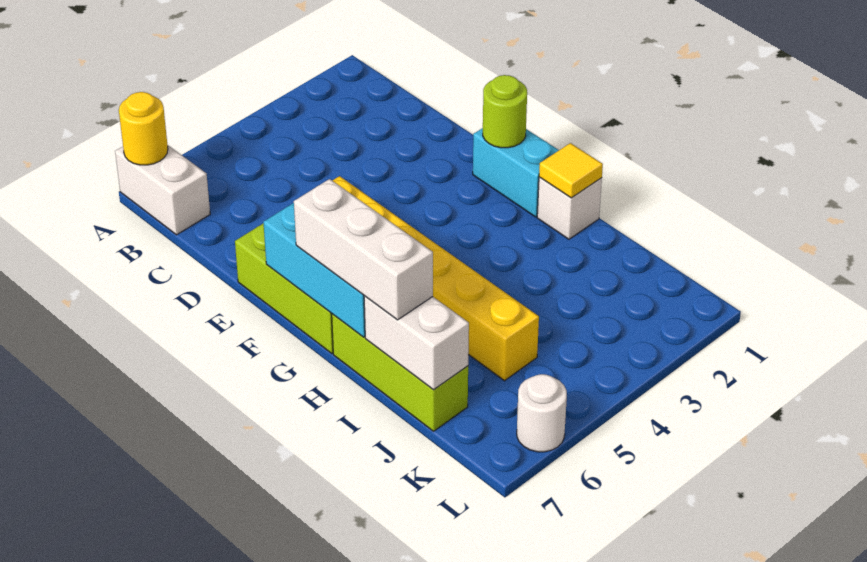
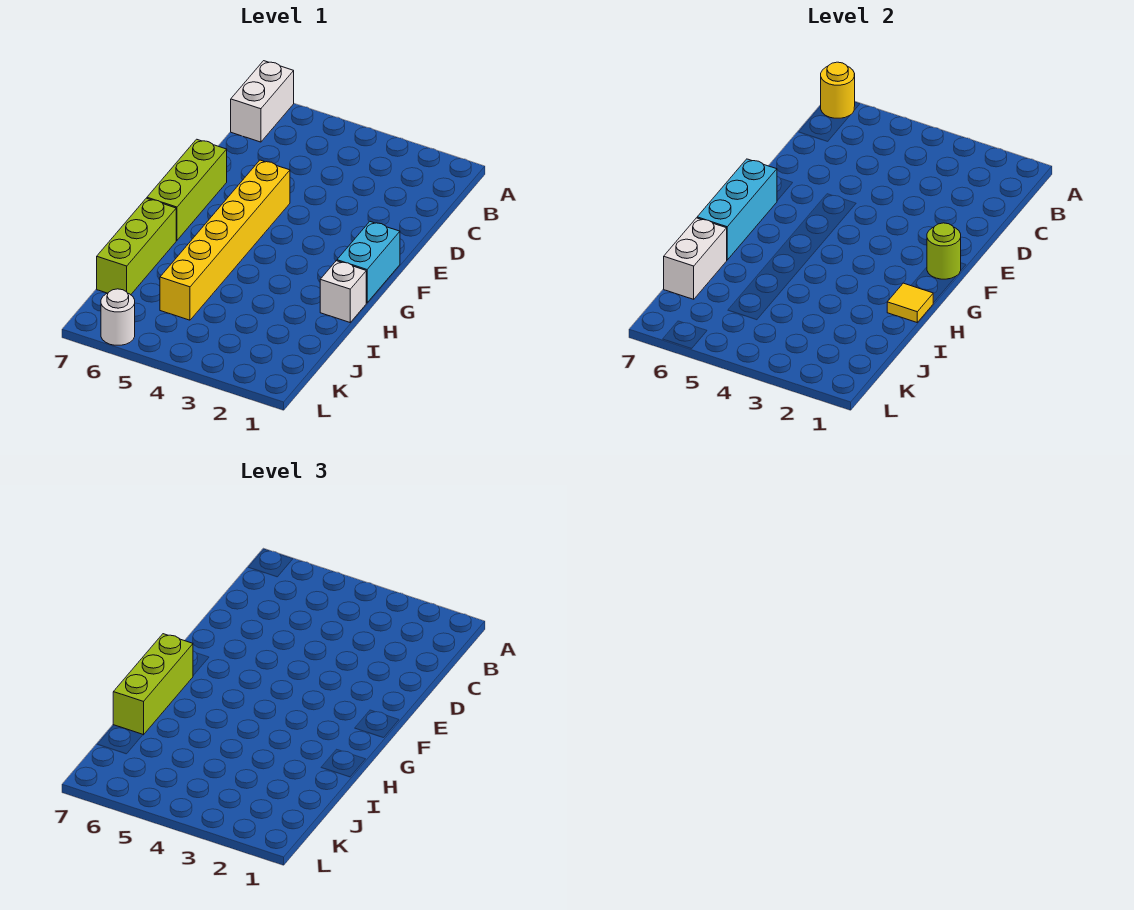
white brick G7:I7 level 3 -> lime brick G7:I7 level 3

